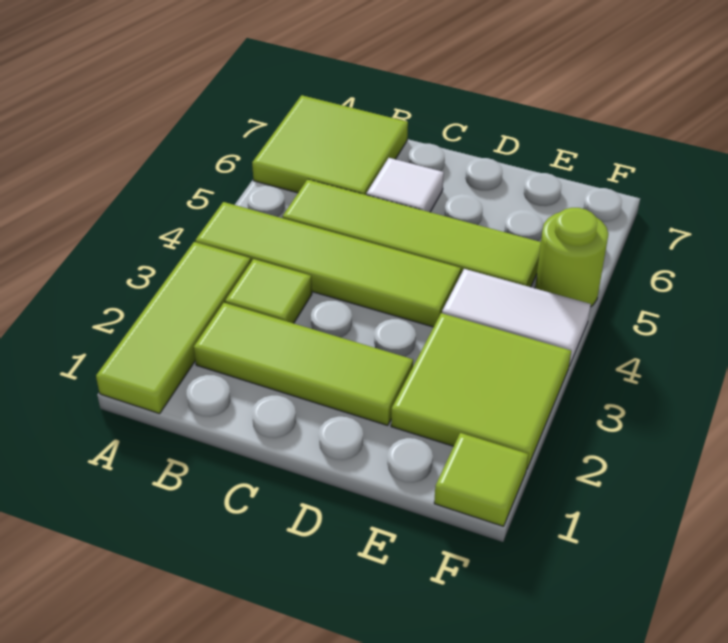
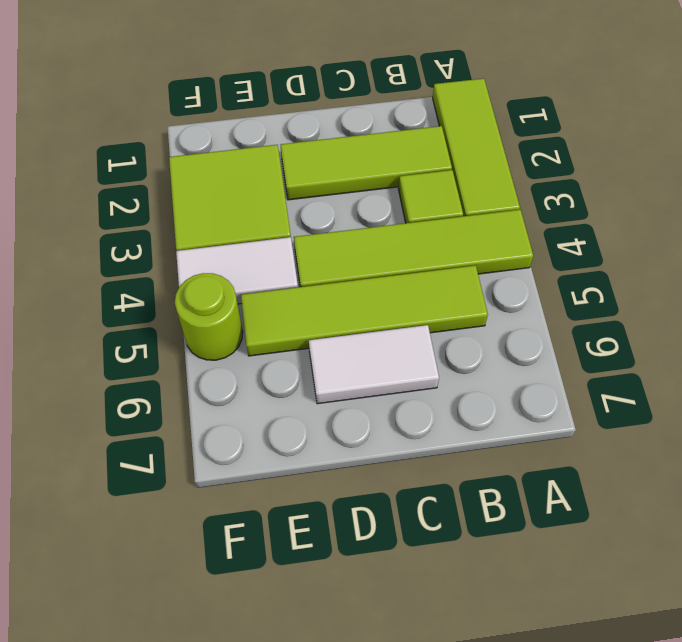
lime tile A6:B7 level 1 -> none
white tile C6 level 1 -> white tile C6:D6 level 1
lime tile F1 level 1 -> none

